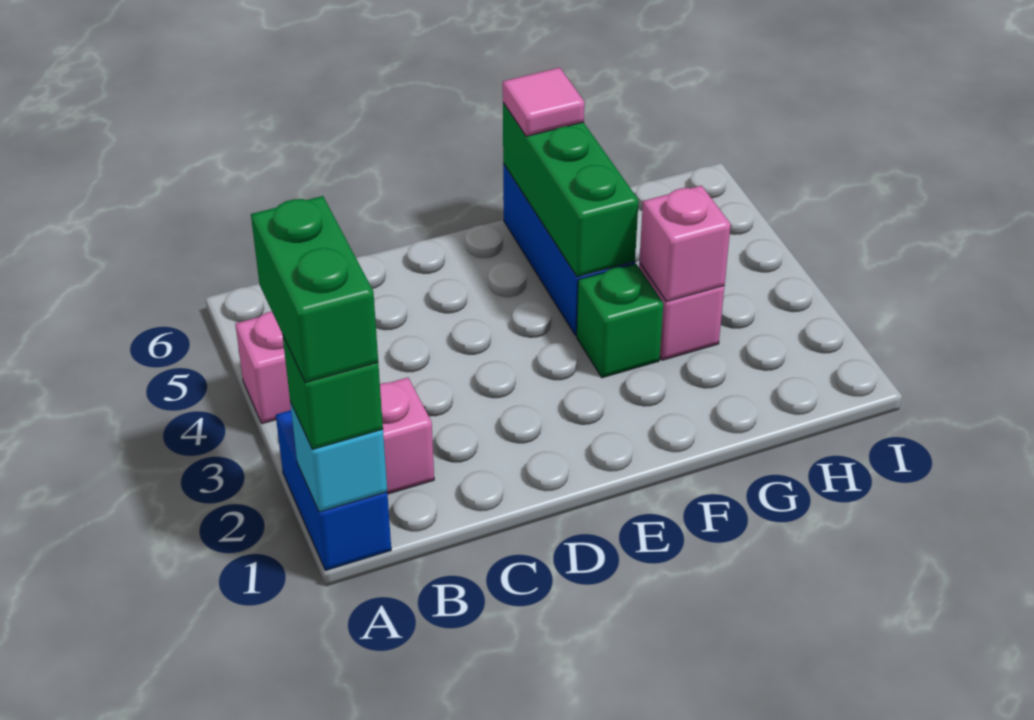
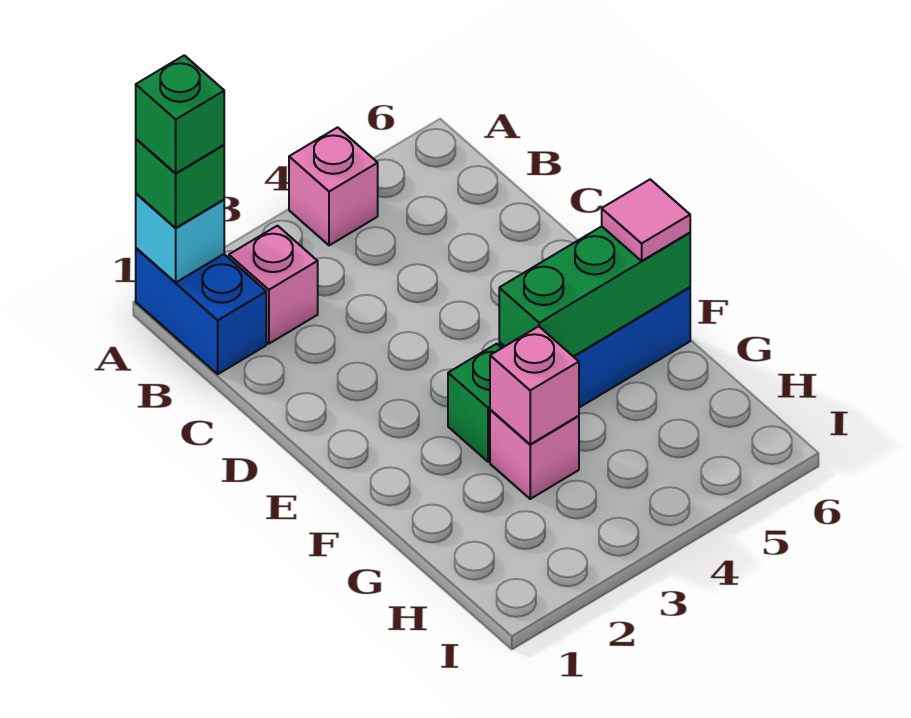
blue brick A1:A2 level 1 -> blue brick A1:B1 level 1
green brick A1:A2 level 4 -> green brick A1 level 4

